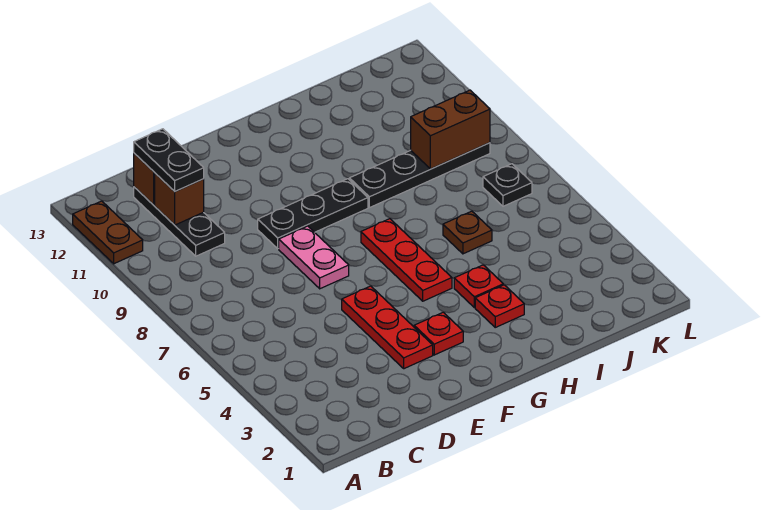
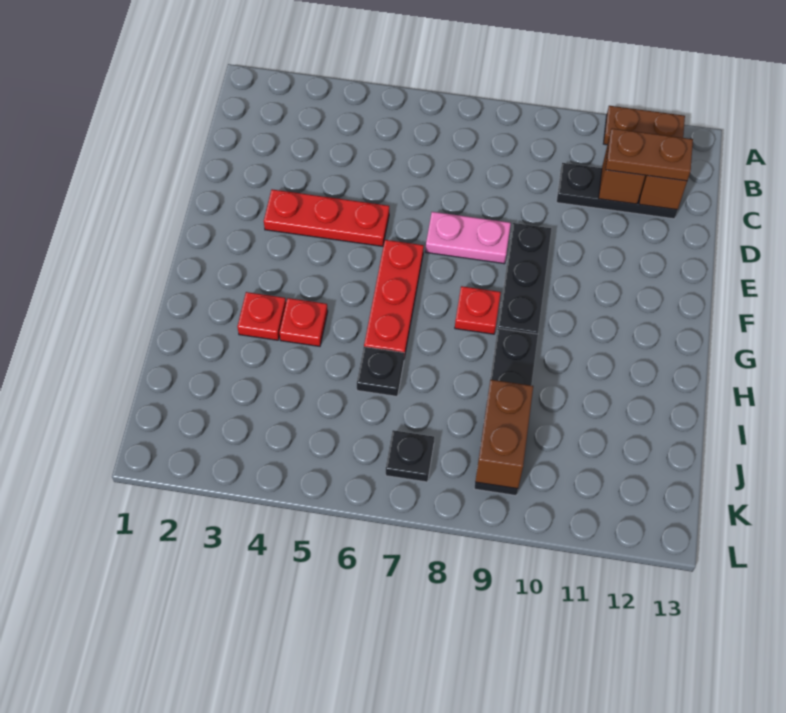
black plate C11:C12 level 3 -> brown plate C11:C12 level 3
red plate F3 level 1 -> red plate G8 level 1
red plate G5:G7 level 1 -> red plate F6:H6 level 1
brown plate I6 level 1 -> black plate I6 level 1

